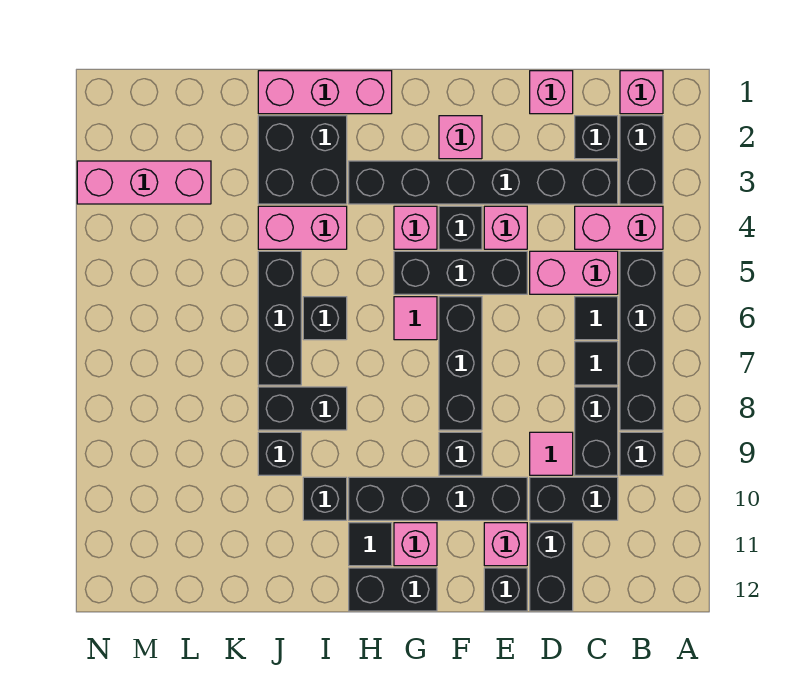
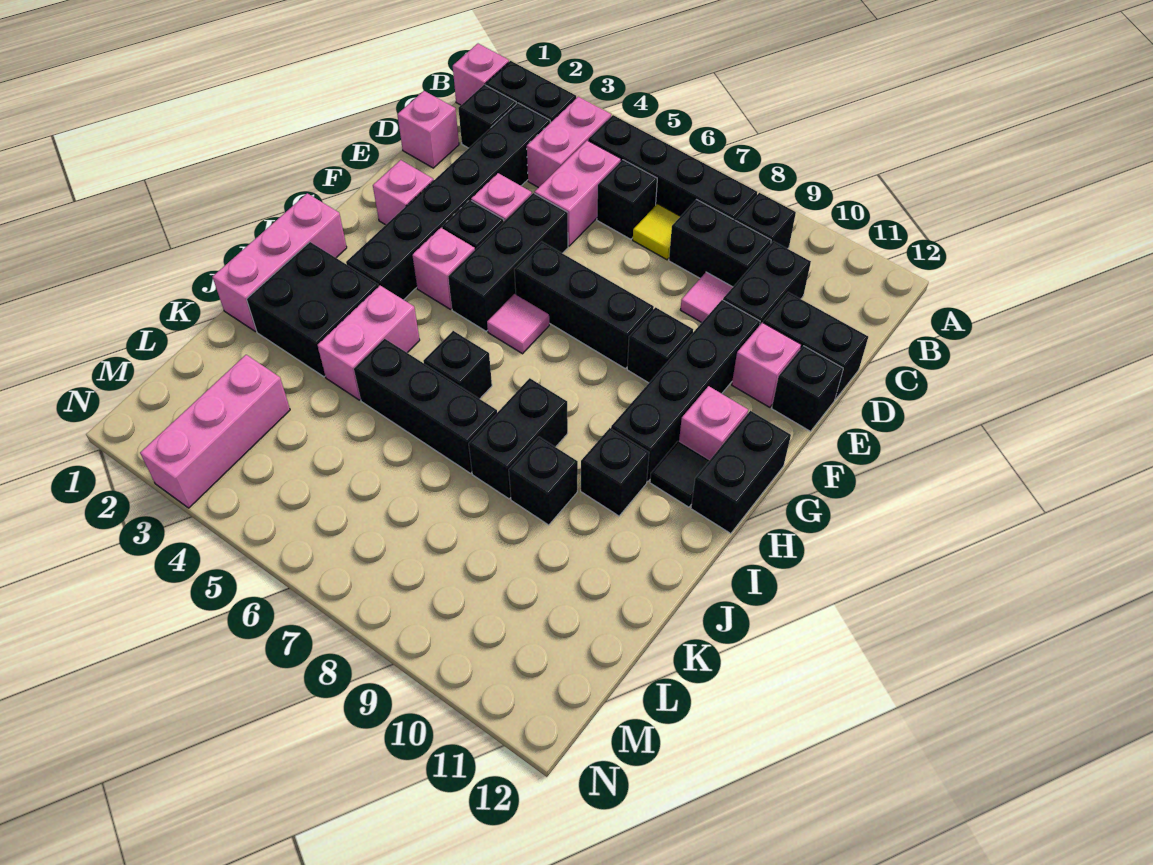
black tile C6 level 1 -> black brick C6 level 1
black tile C7 level 1 -> yellow tile C7 level 1

